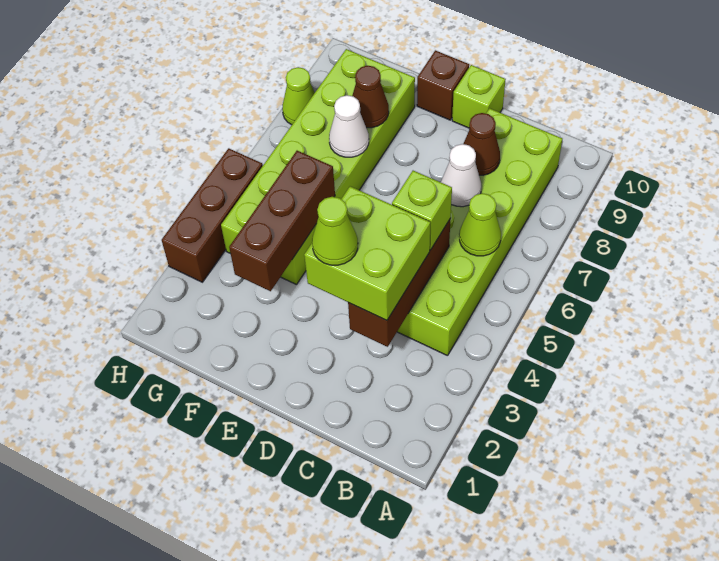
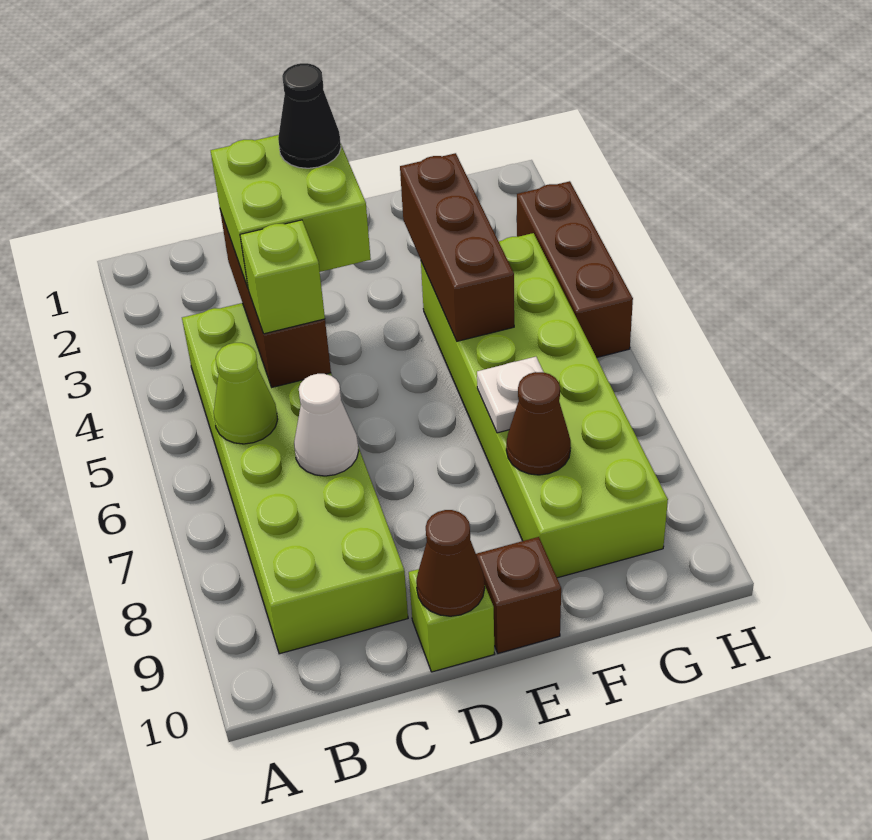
brown cone C8 level 2 -> brown cone D10 level 2
lime cone D3 level 4 -> black cone D3 level 4
white cone F7 level 2 -> white plate F7 level 2
lime cone H8 level 1 -> none

